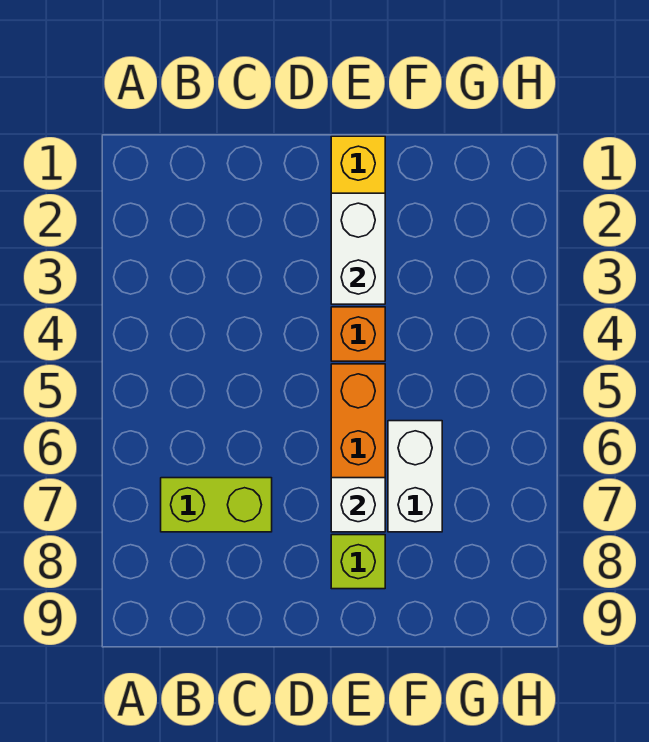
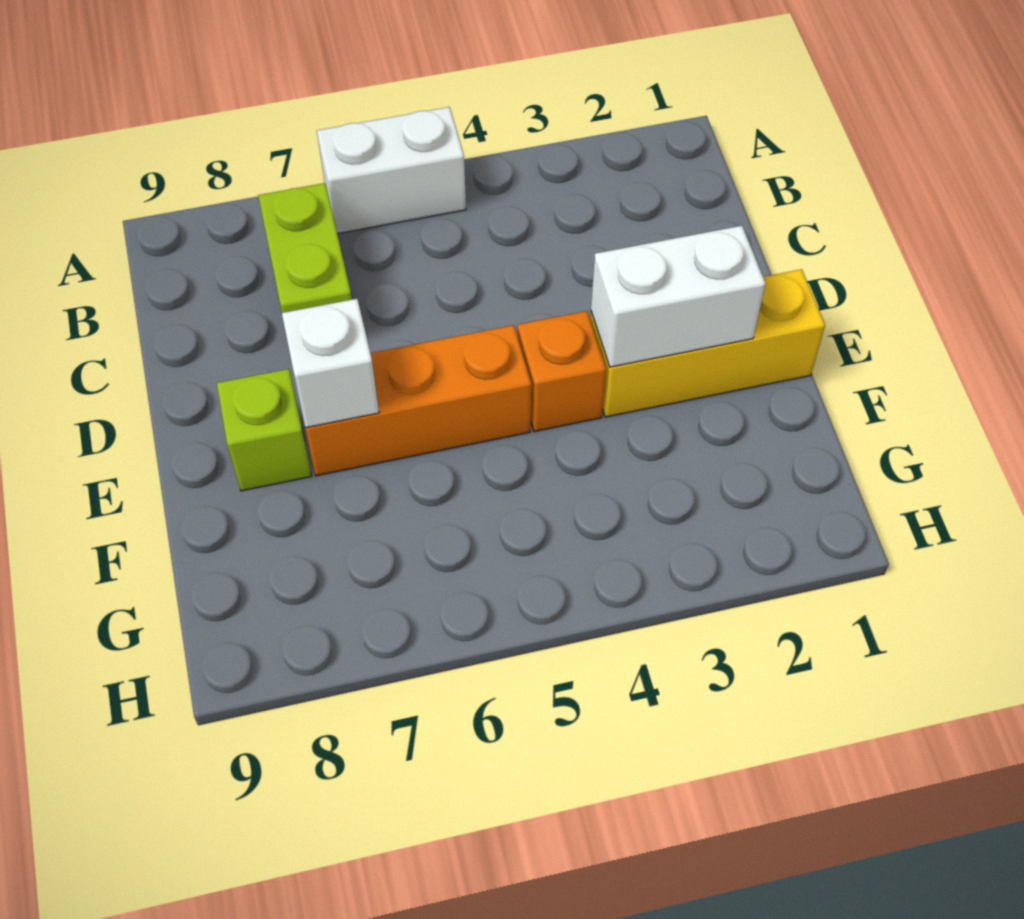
white brick F6:F7 level 1 -> white brick A5:A6 level 1

